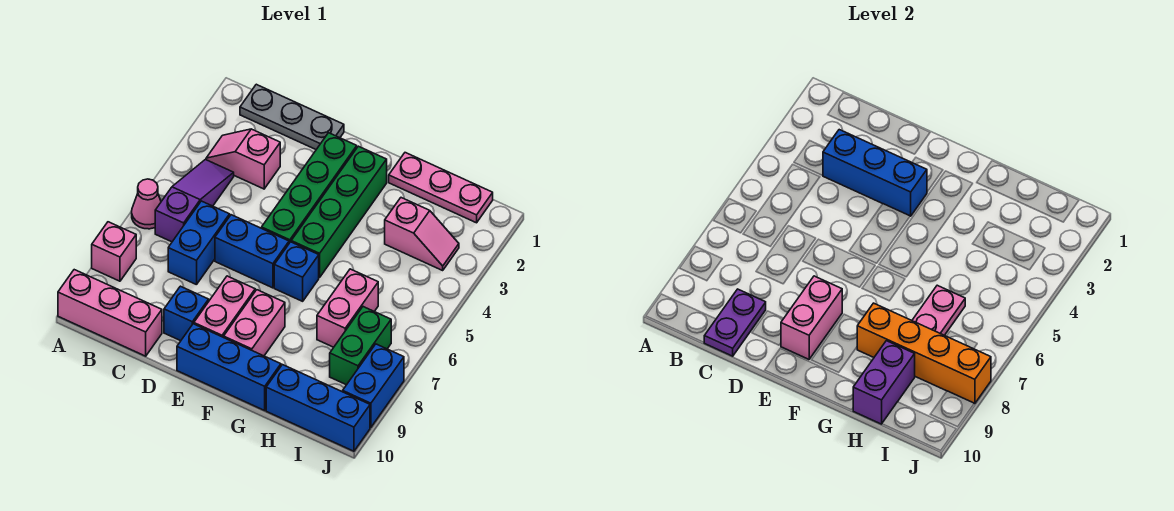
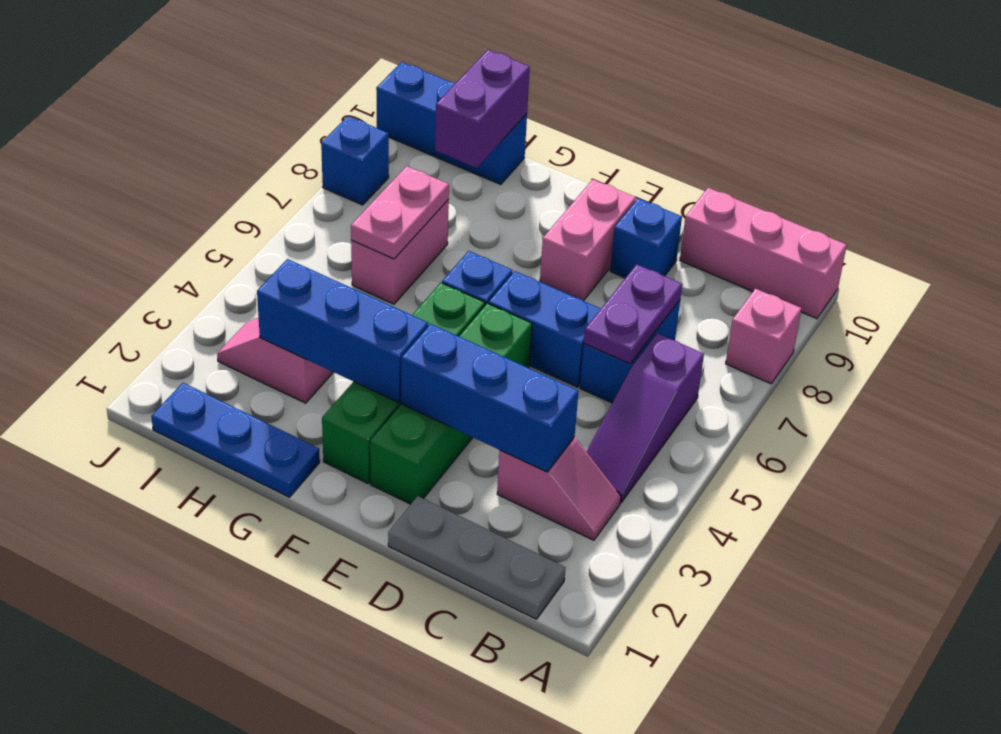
pink cone A6 level 1 -> none
purple plate C9:C10 level 2 -> purple plate C6:C7 level 2
pink brick E8:E9 level 2 -> none
blue brick E10:G10 level 1 -> blue brick F3:H3 level 2
pink brick F8:F9 level 1 -> none
pink plate G1:I1 level 1 -> blue plate G1:I1 level 1
orange brick G8:J8 level 2 -> none
green brick I7:I8 level 1 -> none
blue brick J8:J9 level 1 -> blue brick J8 level 1

